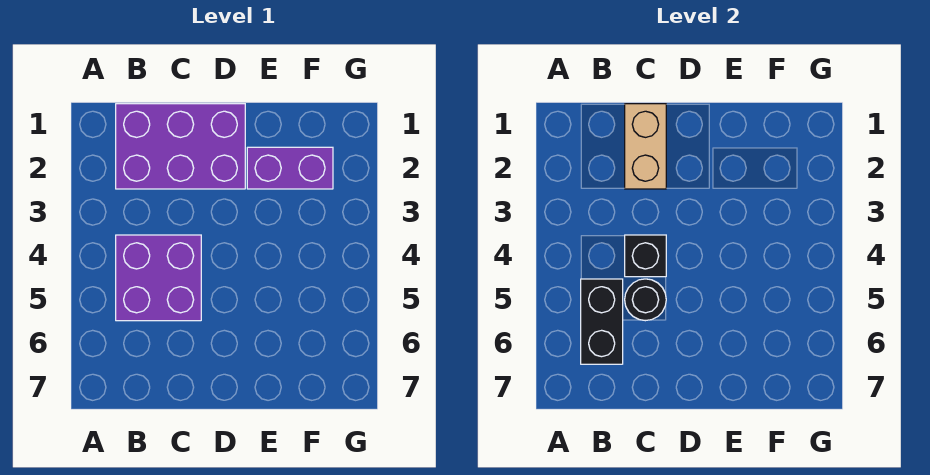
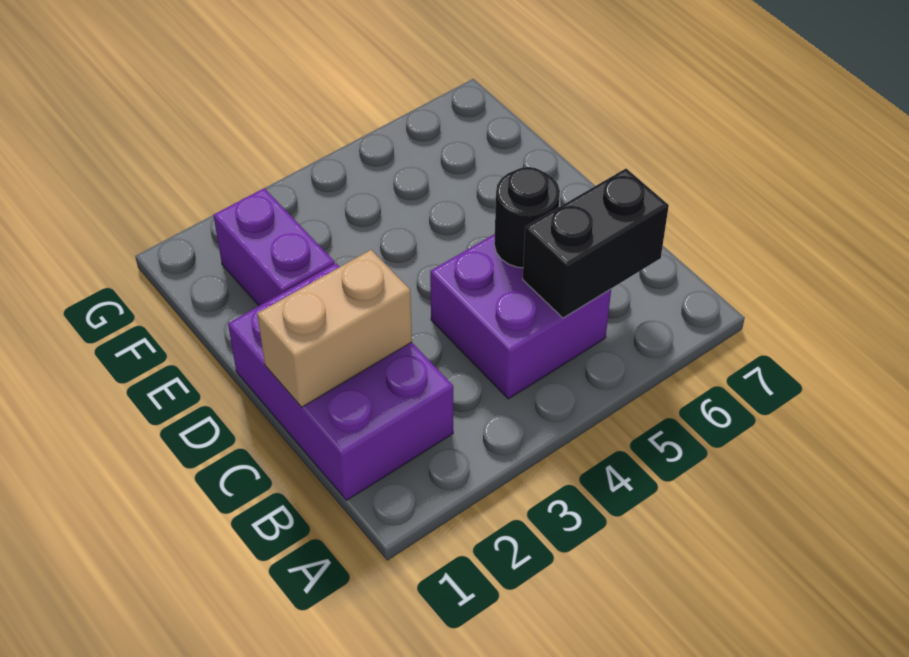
black brick C4 level 2 -> none

